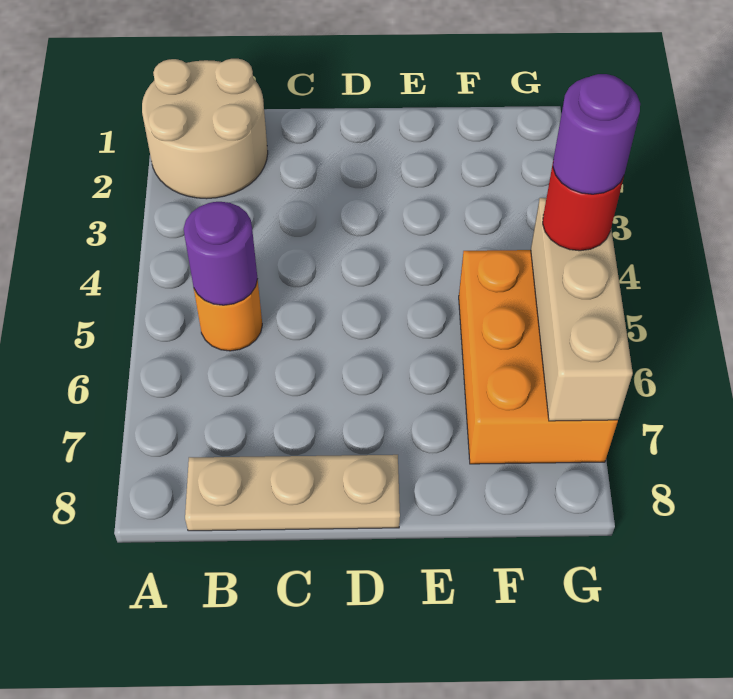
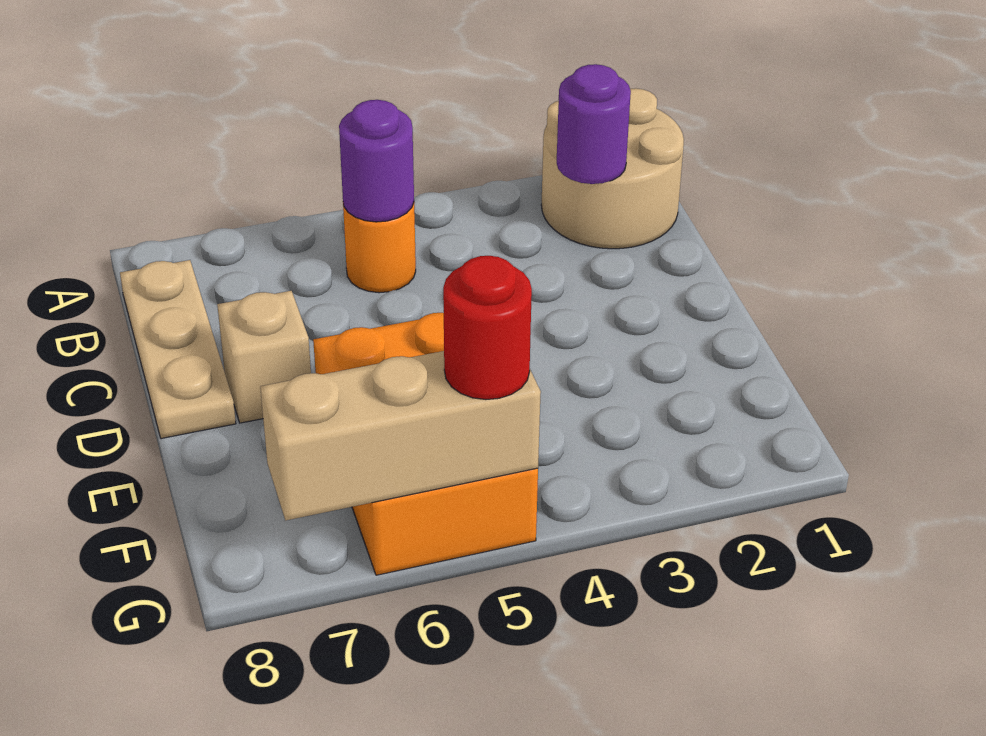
none -> tan brick D7 level 1
orange brick F5:G7 level 1 -> orange brick E5:G6 level 1
purple round brick G5 level 4 -> purple round brick B2 level 2

